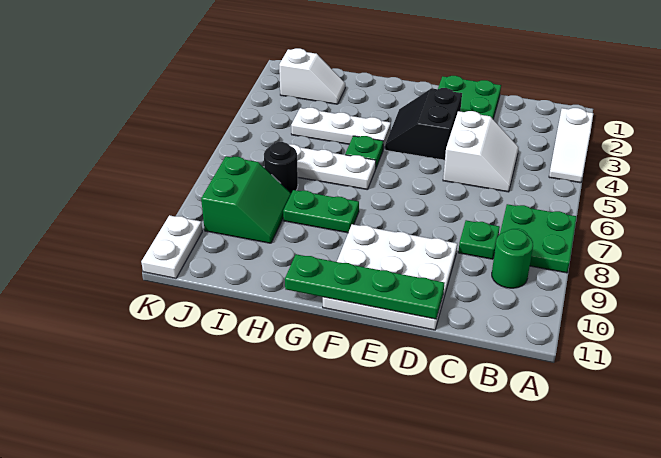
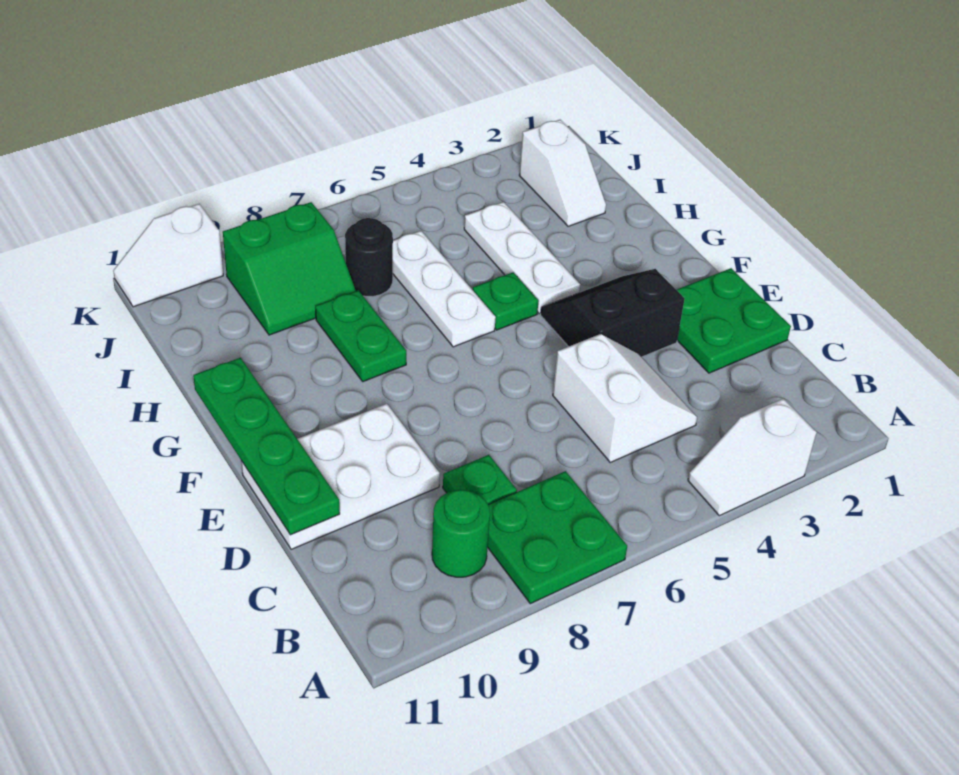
white slope C4:D5 level 1 top D -> white slope C4:D5 level 1 top 5
white plate D9:F11 level 1 -> white plate D9:E11 level 1
white plate K10:K11 level 1 -> white slope K10:K11 level 1 top 10

